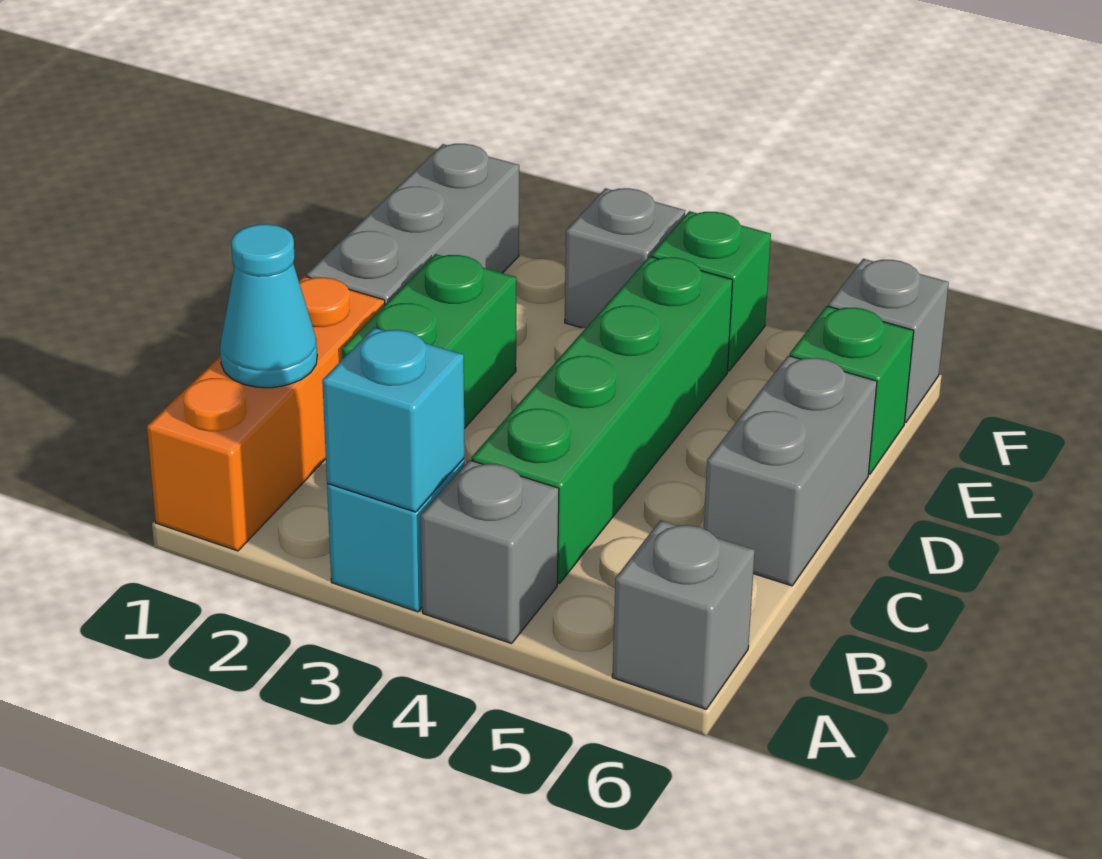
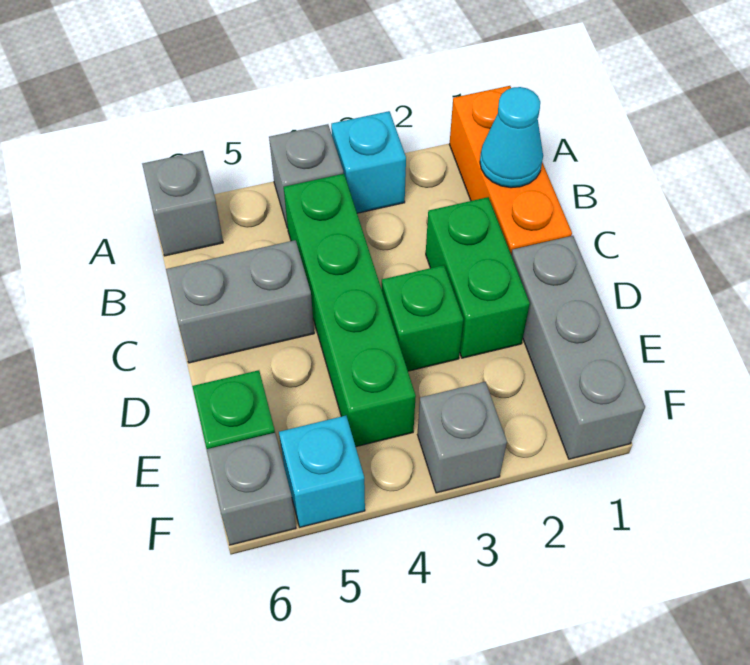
cyan brick A3 level 2 -> cyan brick F5 level 1
grey brick C6:D6 level 1 -> grey brick C5:C6 level 1
green brick F4 level 1 -> green brick D3 level 1

